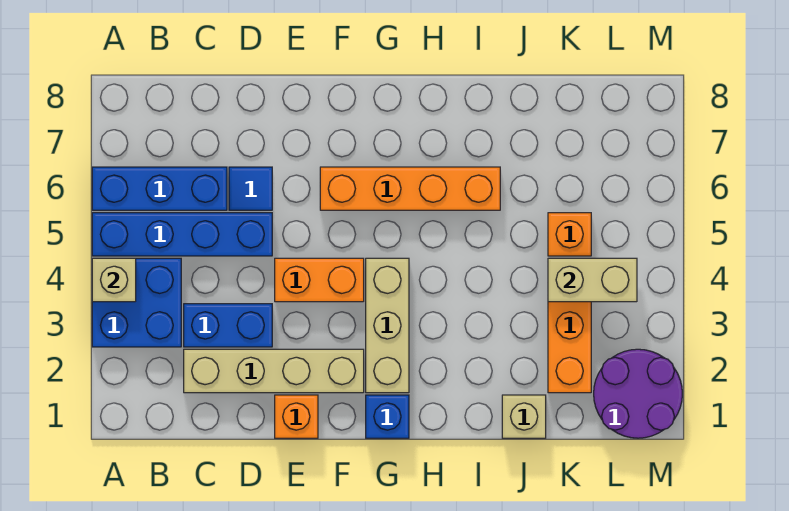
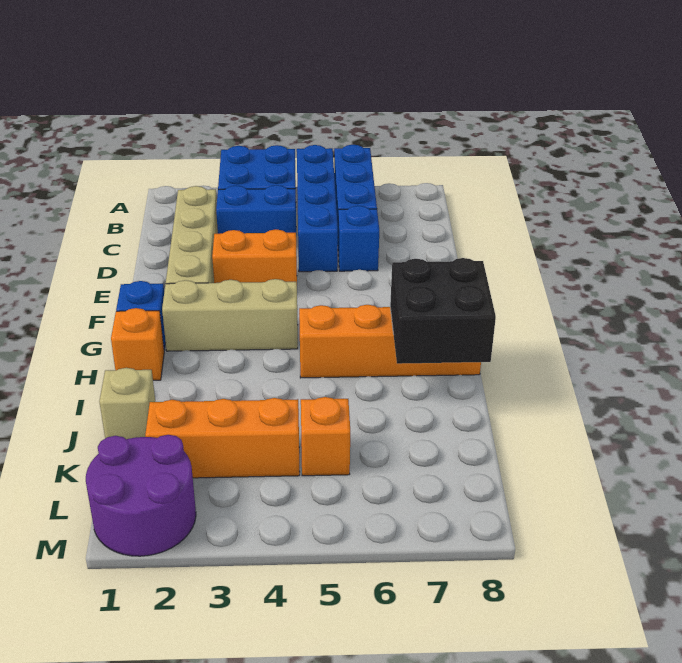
tan brick A4 level 2 -> none
blue brick C3:D3 level 1 -> blue brick C3:C4 level 1
blue tile D6 level 1 -> blue brick D6 level 1
orange brick E1 level 1 -> orange brick H1 level 1
orange brick E4:F4 level 1 -> orange brick E3:E4 level 1
orange brick F6:I6 level 1 -> orange brick H5:H8 level 1
none -> black brick H7:I8 level 2
tan brick K4:L4 level 2 -> none

